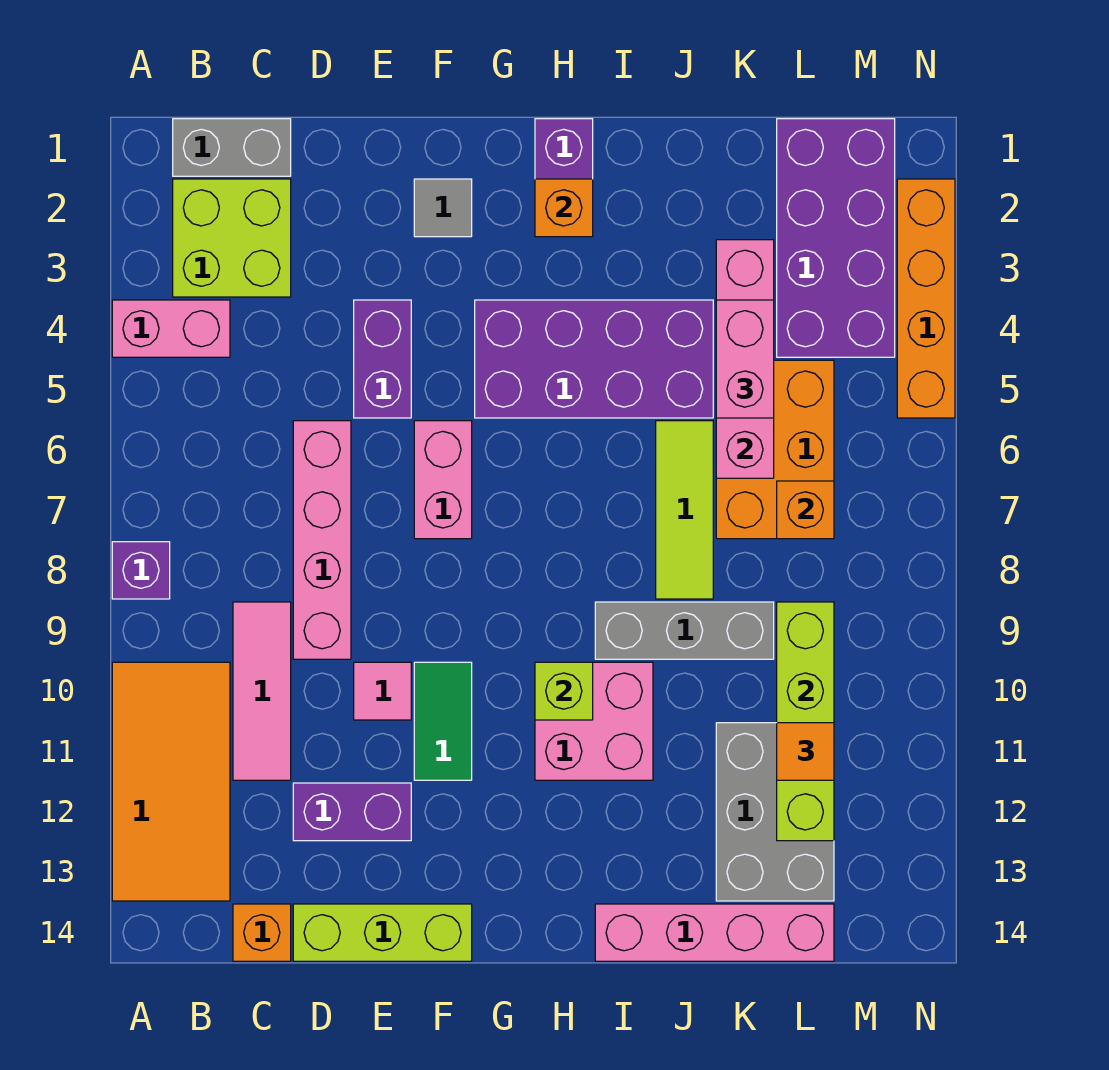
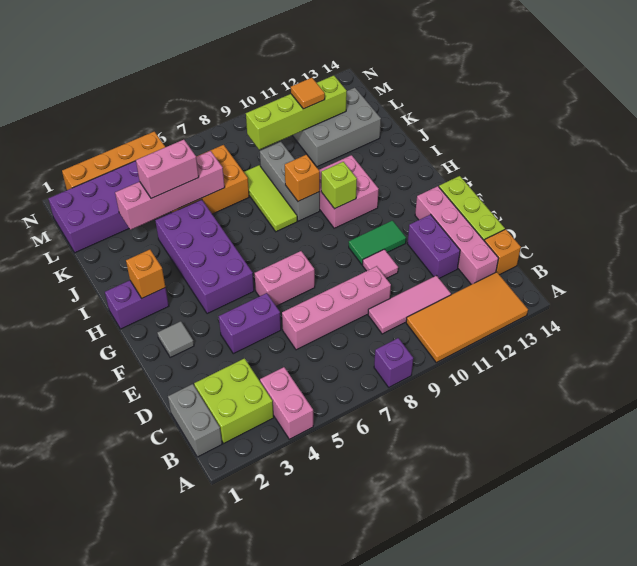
pink brick I14:L14 level 1 -> pink brick C13:F13 level 1
lime tile J6:J8 level 1 -> lime tile I8:K8 level 1
orange brick L7 level 2 -> orange brick I9 level 2

